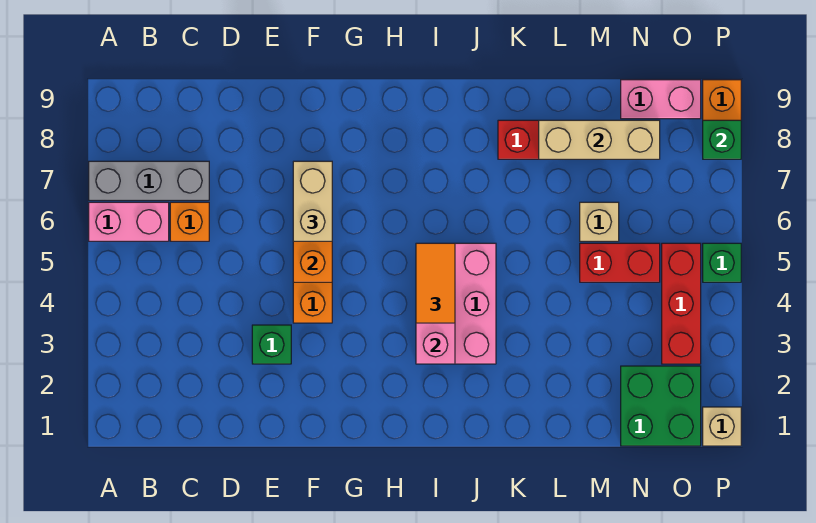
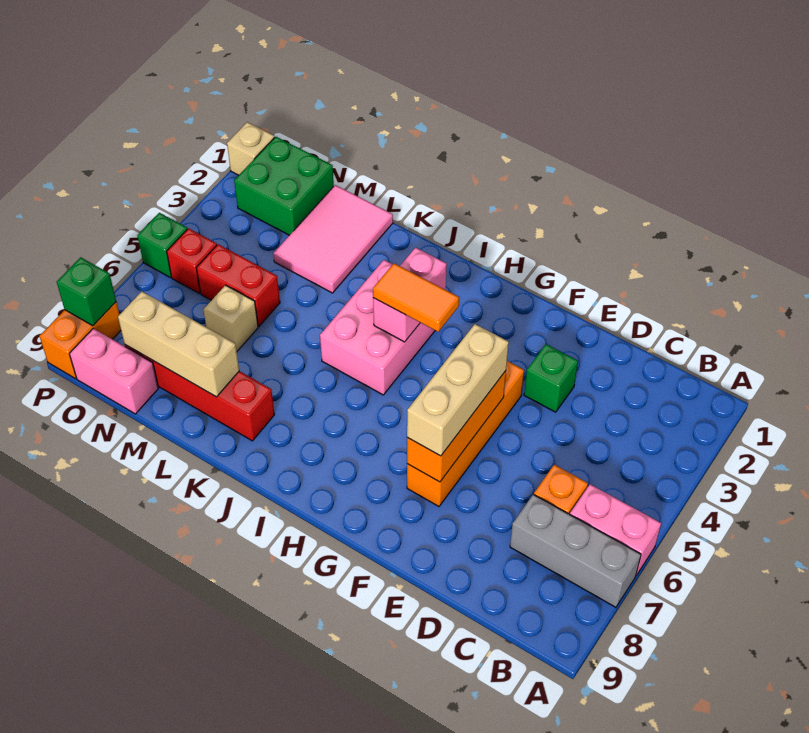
tan brick F6:F7 level 3 -> tan brick F5:F7 level 3
orange tile I4:I5 level 3 -> orange tile H4:I4 level 3
none -> pink tile L1:M3 level 1
red brick O3:O5 level 1 -> red brick O5 level 1

